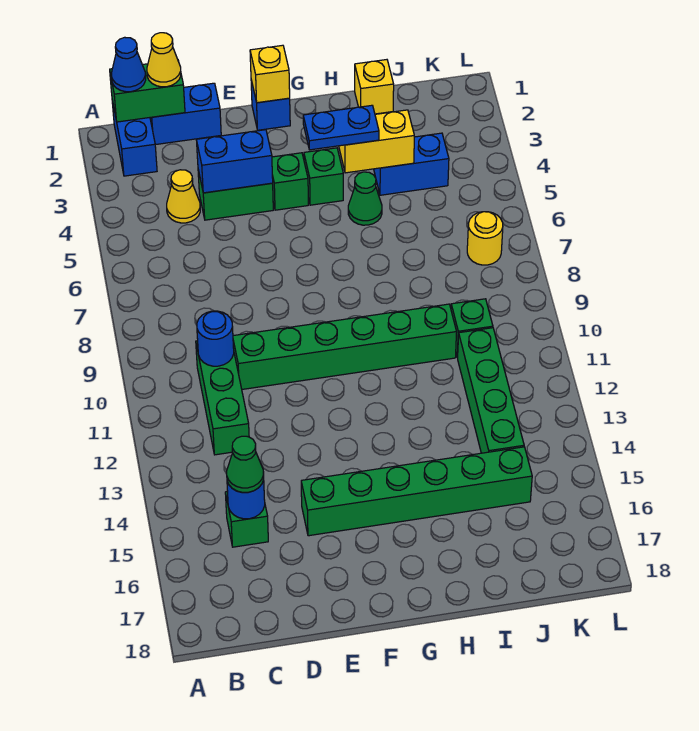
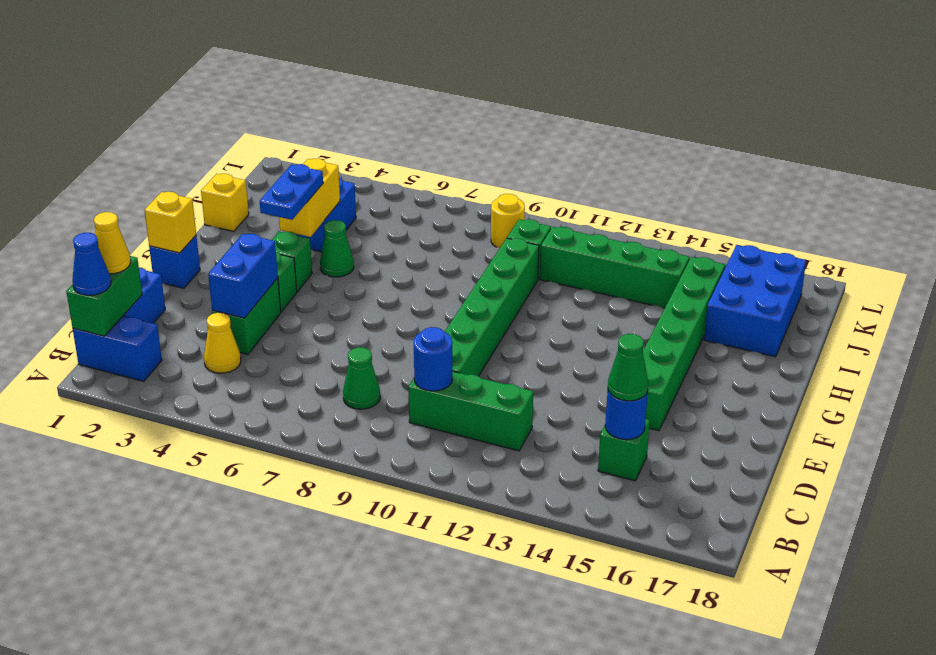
none -> green cone C8 level 1
none -> blue brick I16:K17 level 1
yellow round brick K7 level 1 -> yellow round brick K9 level 1

